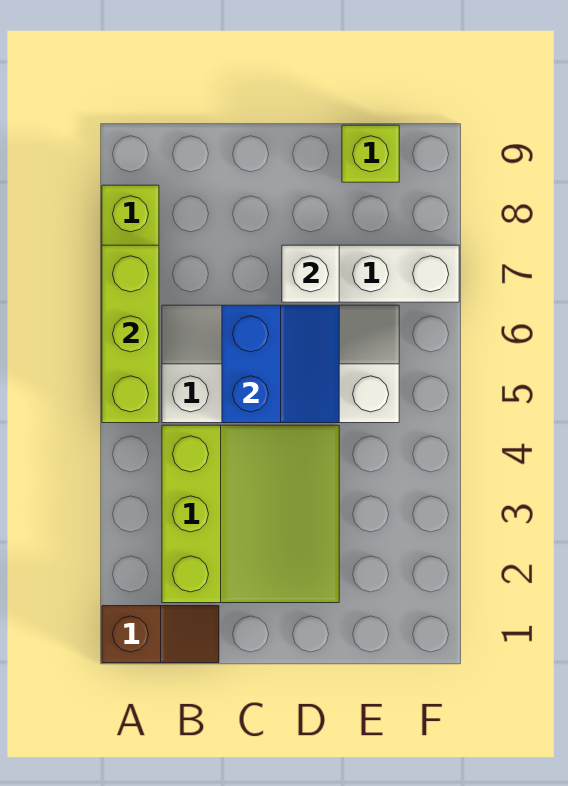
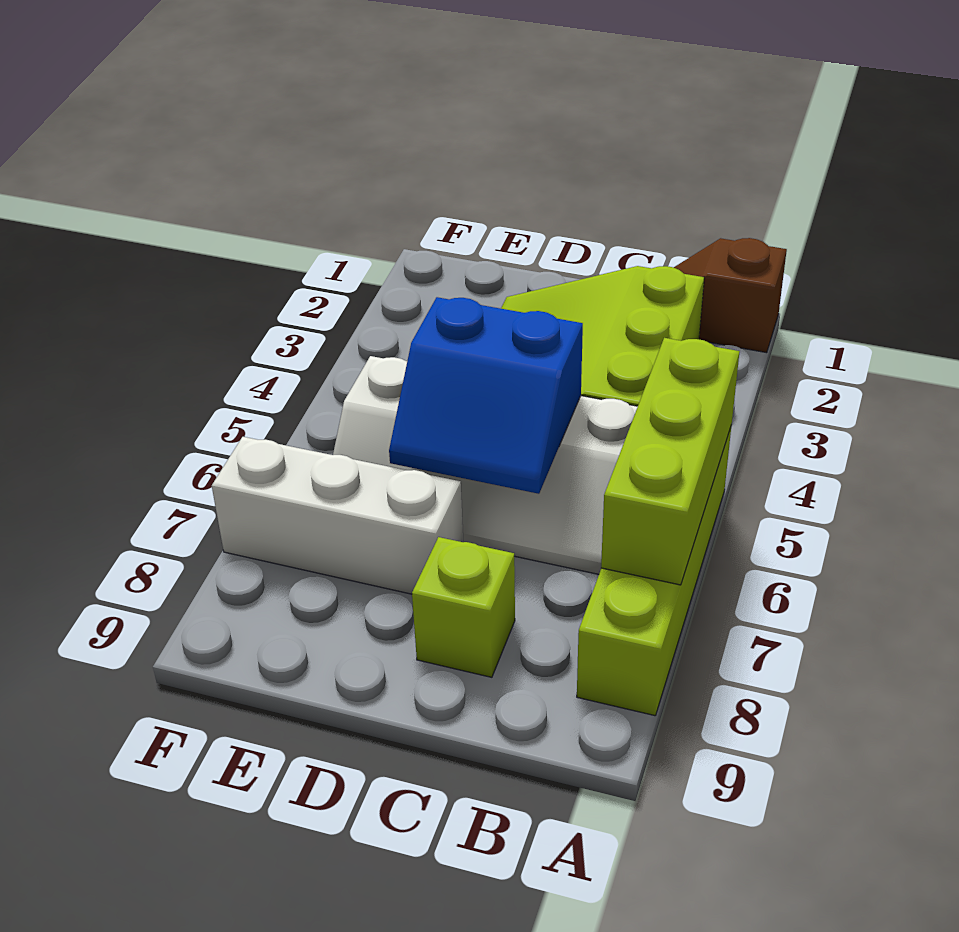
blue slope C5:D6 level 2 top C -> blue slope C5:D6 level 2 top 5
white brick D7 level 2 -> none
lime brick E9 level 1 -> lime brick C8 level 1

